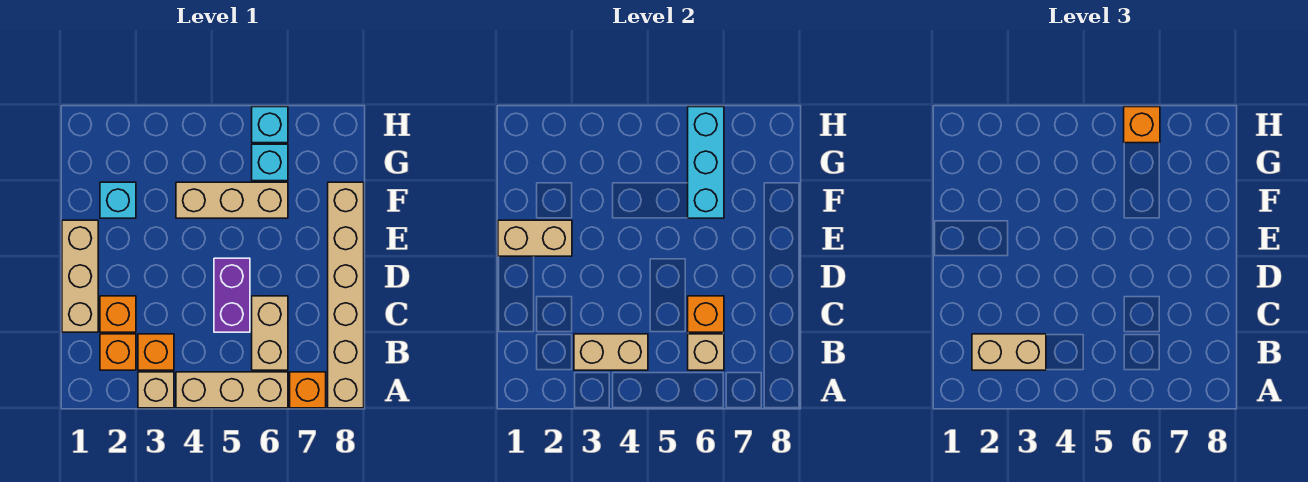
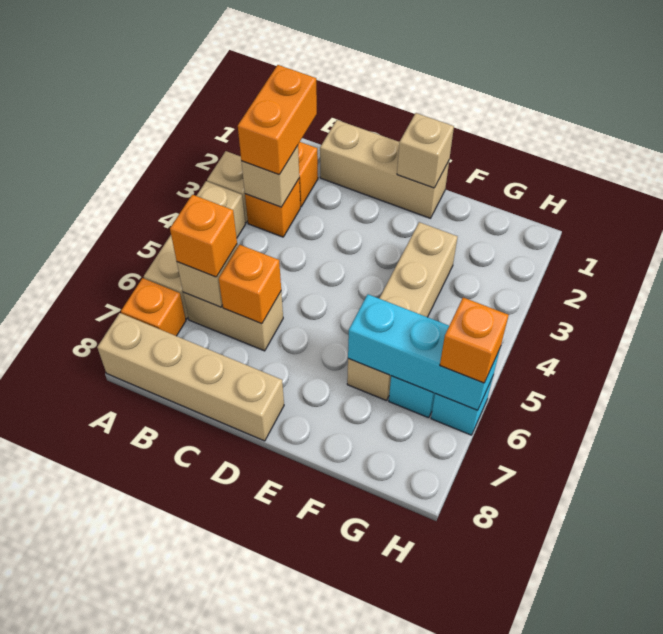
tan brick A8:F8 level 1 -> tan brick A8:D8 level 1
tan brick B2:B3 level 3 -> orange brick B2:B3 level 3
tan brick B3:B4 level 2 -> tan brick B3 level 2
orange brick C2 level 1 -> orange brick B6 level 3
purple brick C5:D5 level 1 -> none
tan brick E1:E2 level 2 -> tan brick E1 level 2
cyan brick F2 level 1 -> none
tan brick F4:F6 level 1 -> tan brick F3:F6 level 1

